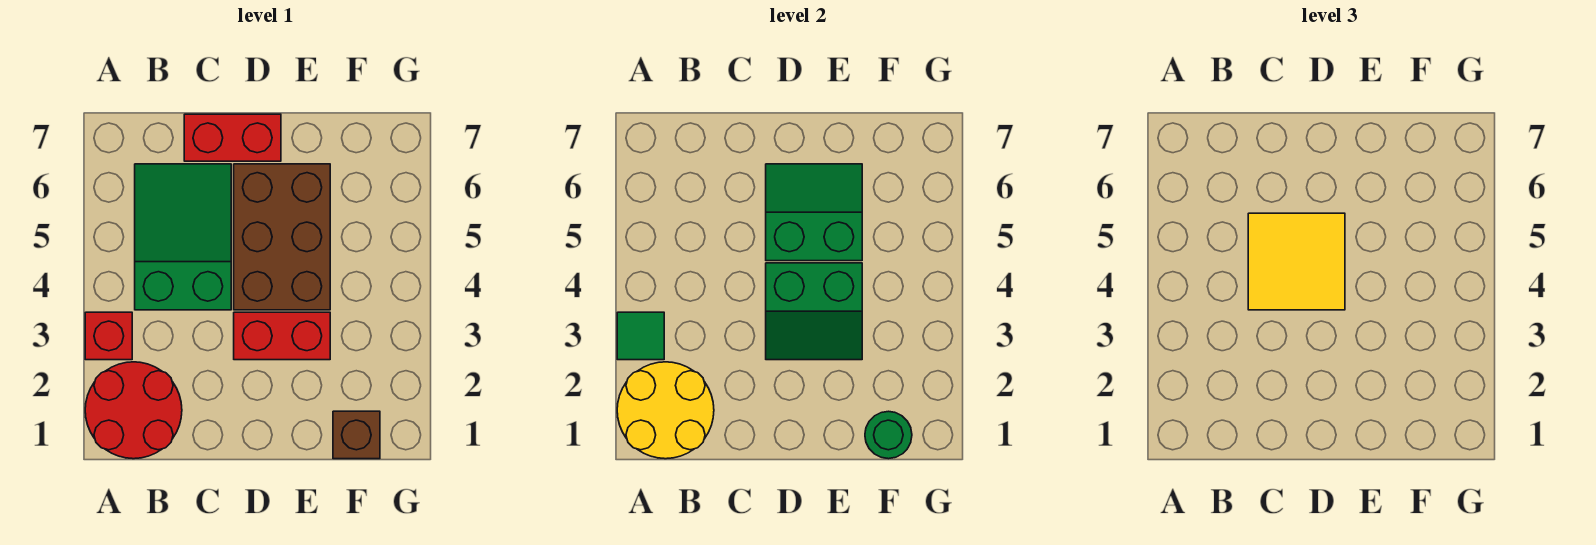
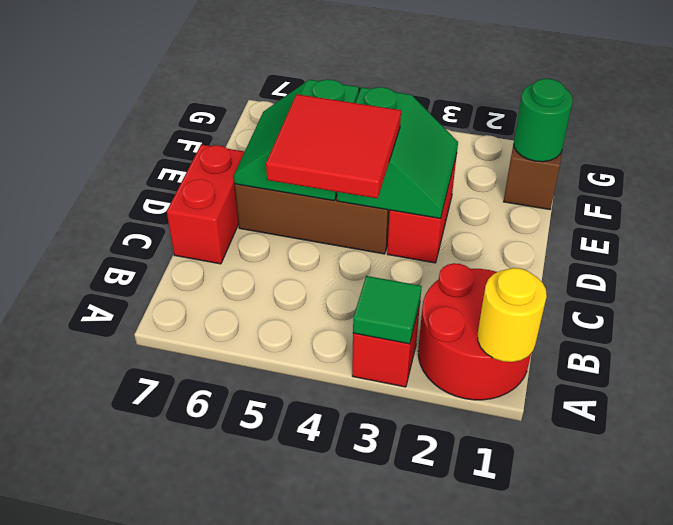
yellow round brick A1:B2 level 2 -> yellow round brick A1 level 2
green slope B4:C6 level 1 top 4 -> none
yellow tile C4:D5 level 3 -> red tile C4:D5 level 3

